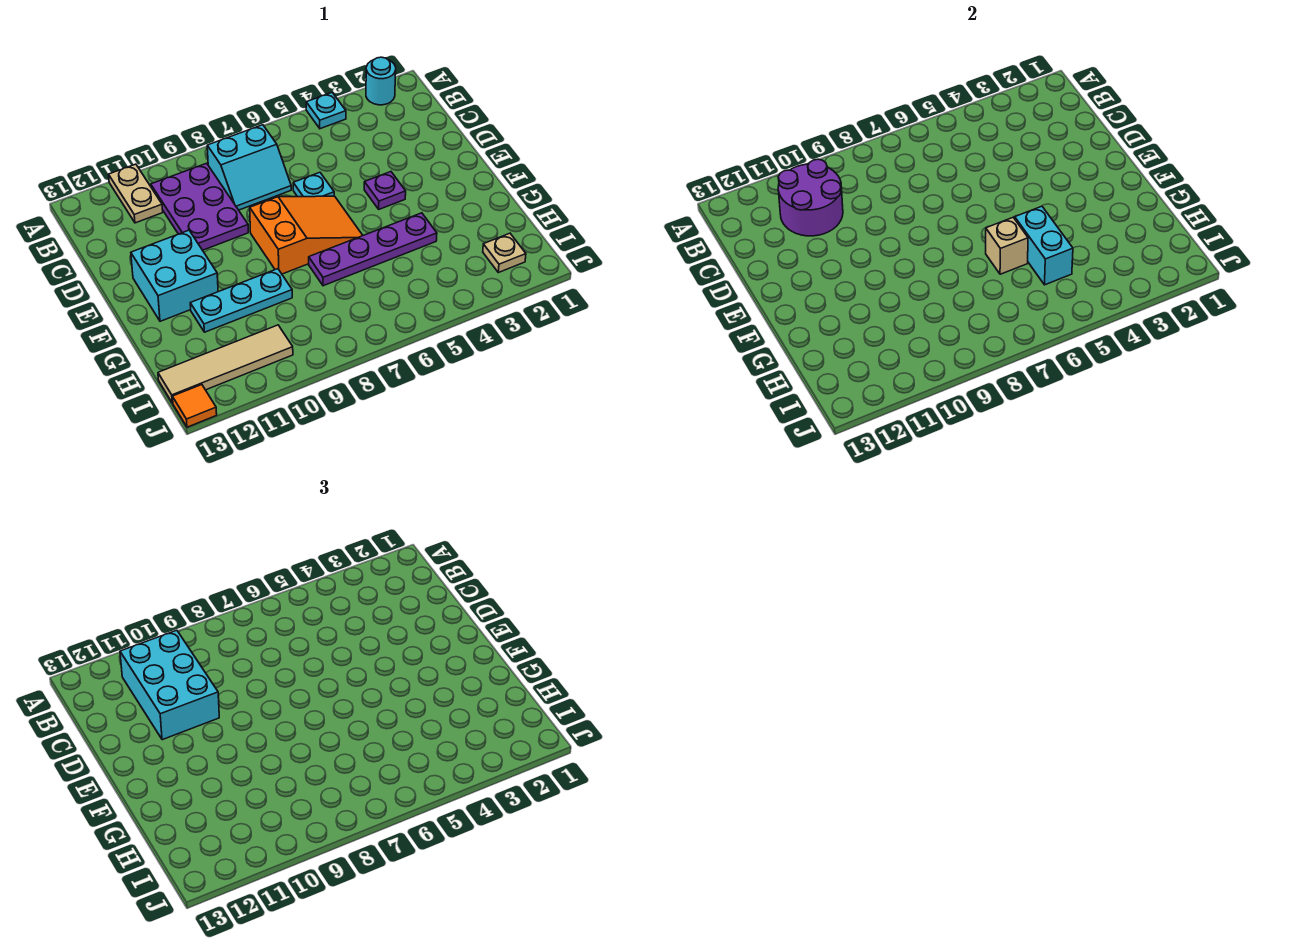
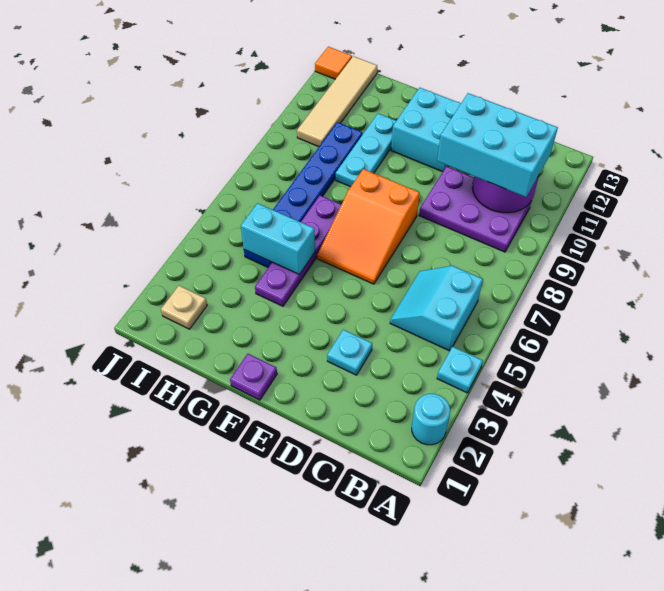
tan plate A11:B11 level 1 -> none
cyan slope B7:C8 level 1 top B -> cyan slope B5:C6 level 1 top B
cyan plate D6 level 1 -> cyan plate D3 level 1
purple plate E4 level 1 -> purple plate F1 level 1
tan brick G6 level 2 -> none
none -> blue plate H5:H10 level 1

